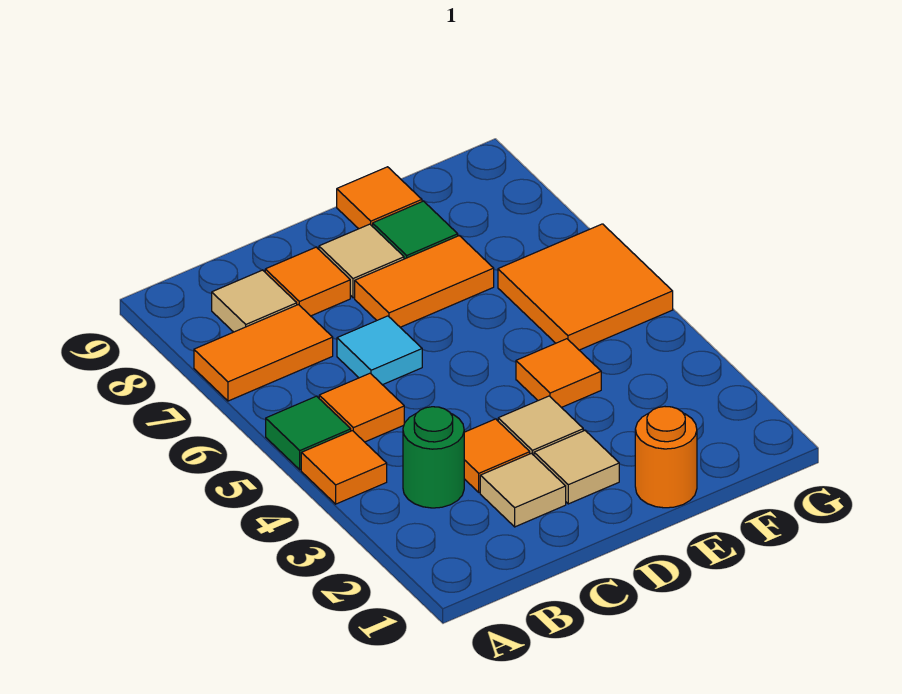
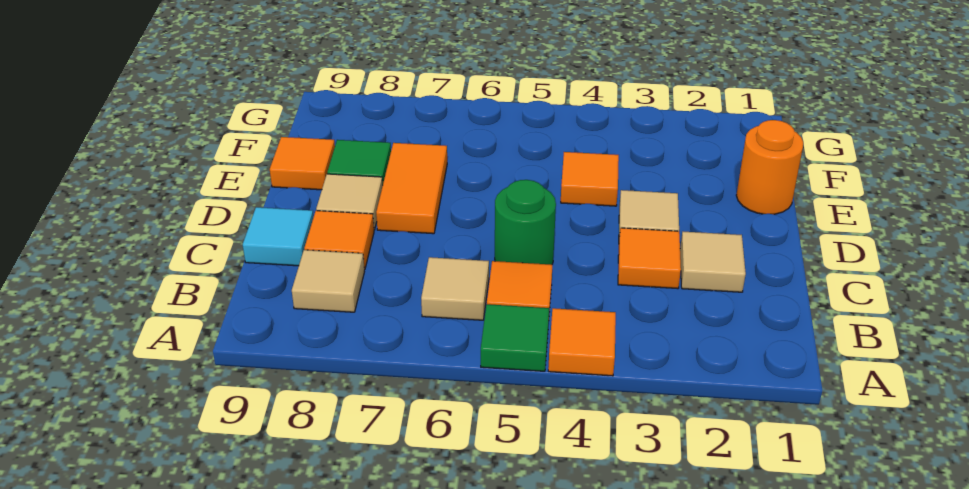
orange tile A7:B7 level 1 -> none
green round brick B3 level 1 -> green round brick C5 level 1
cyan tile C6 level 1 -> cyan tile C9 level 1
tan tile D2 level 1 -> tan tile B6 level 1
orange tile F5:G6 level 1 -> none

